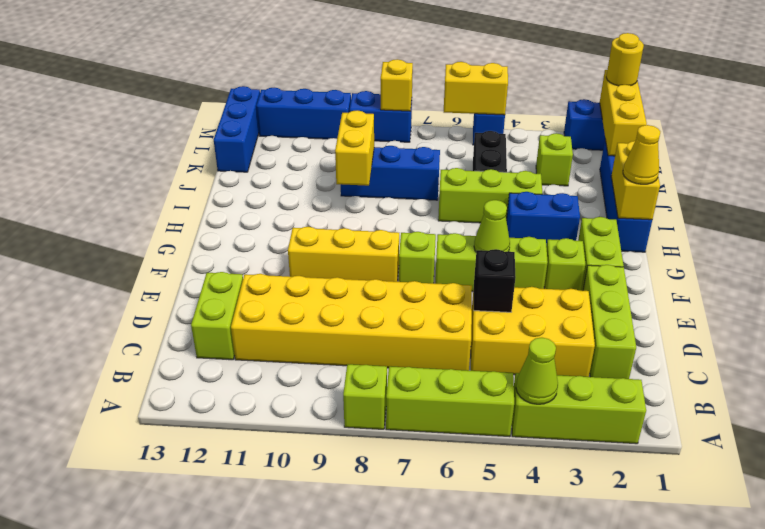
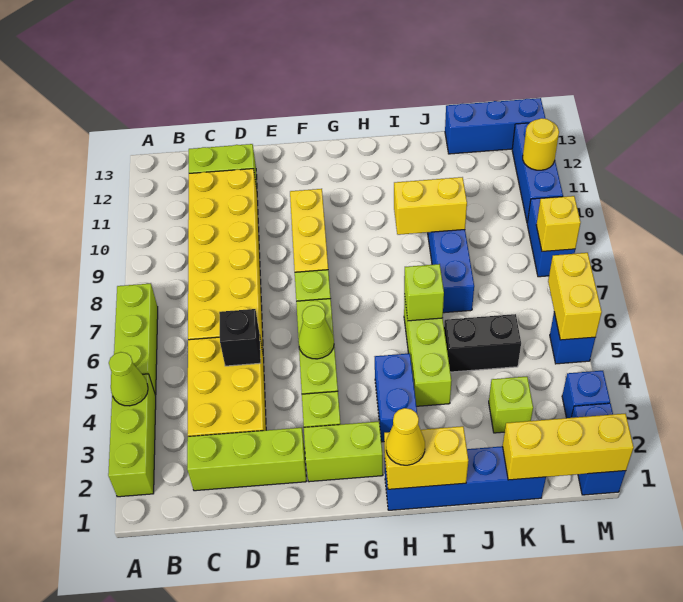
lime brick A8 level 1 -> lime brick I6 level 2
yellow round brick M1 level 3 -> yellow round brick M11 level 2
none -> blue brick M3 level 1

